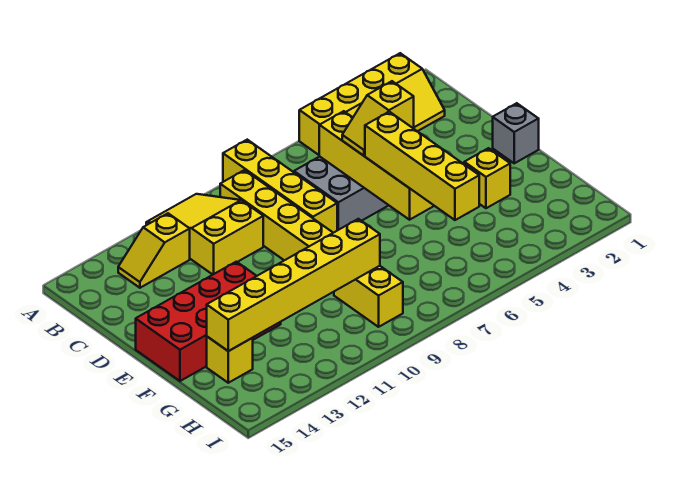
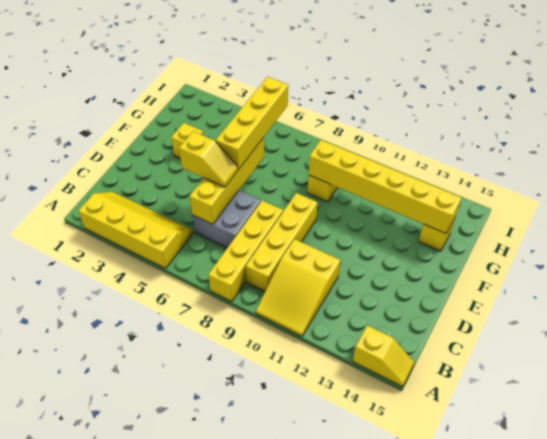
yellow slope B12:B13 level 1 top 12 -> yellow slope A14:A15 level 1 top 14
grey brick E1 level 1 -> none
red brick E12:F15 level 1 -> none

